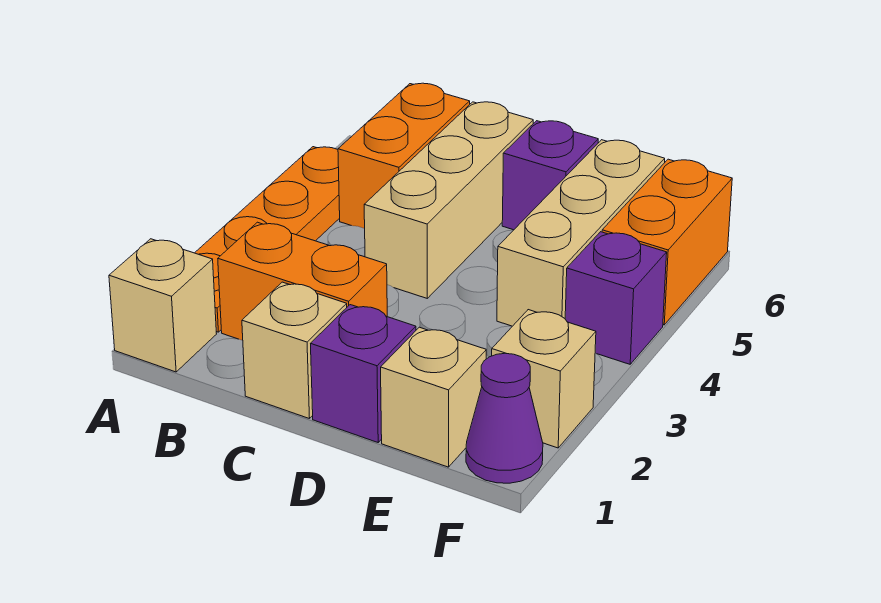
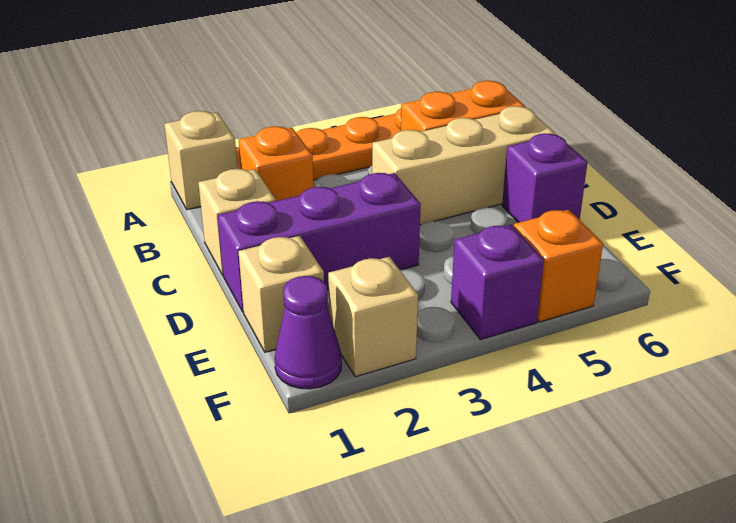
orange brick B2:C2 level 1 -> orange brick B2 level 1
purple brick D1 level 1 -> purple brick D1:D3 level 1
tan brick E4:E6 level 1 -> none
orange brick F5:F6 level 1 -> orange brick F5 level 1

